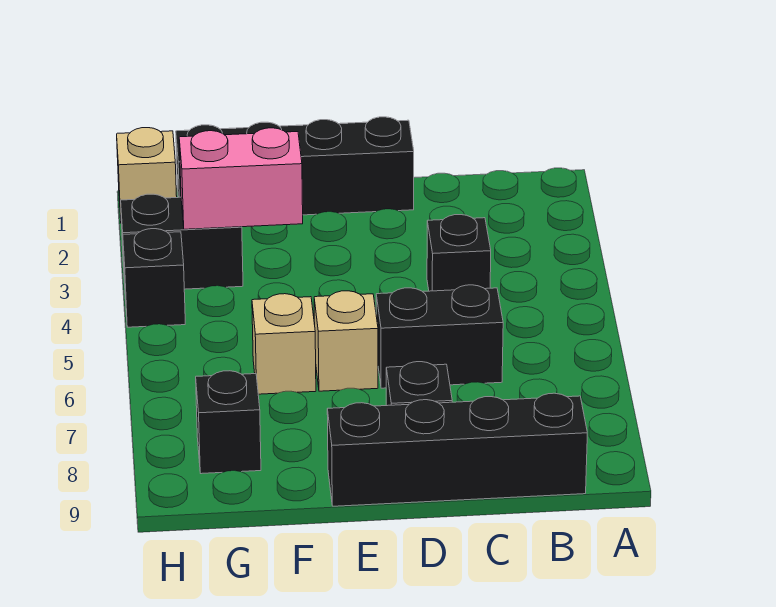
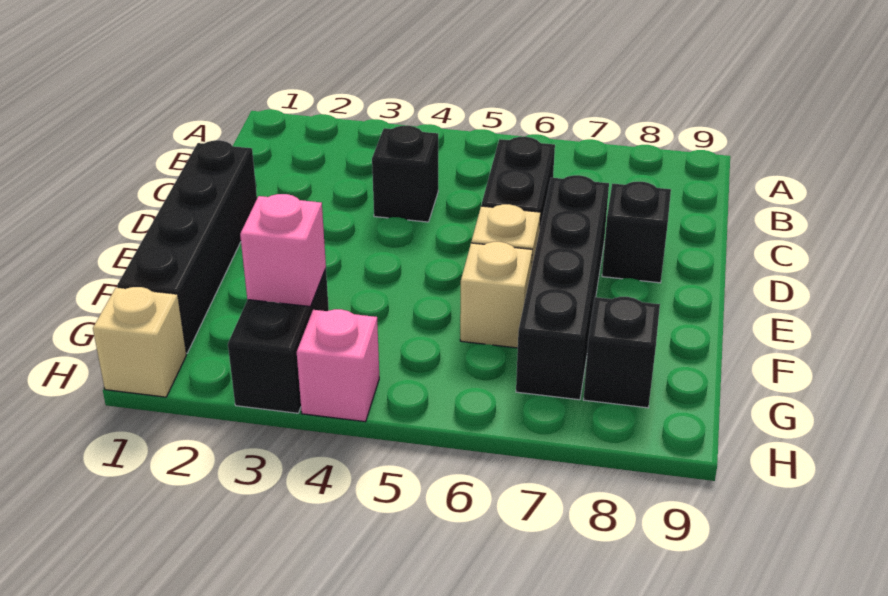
black brick B9:E9 level 1 -> black brick D7:G7 level 1
pink brick F3:G3 level 2 -> pink brick G3 level 2
black brick H4 level 1 -> pink brick H4 level 1

